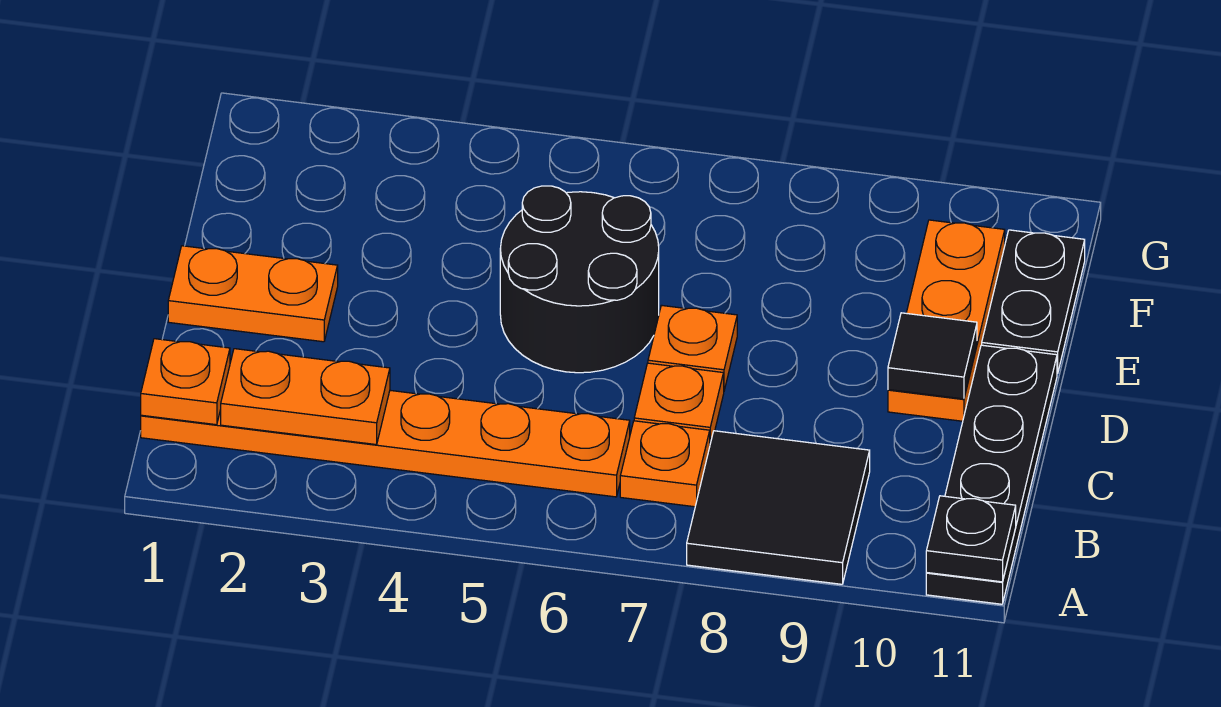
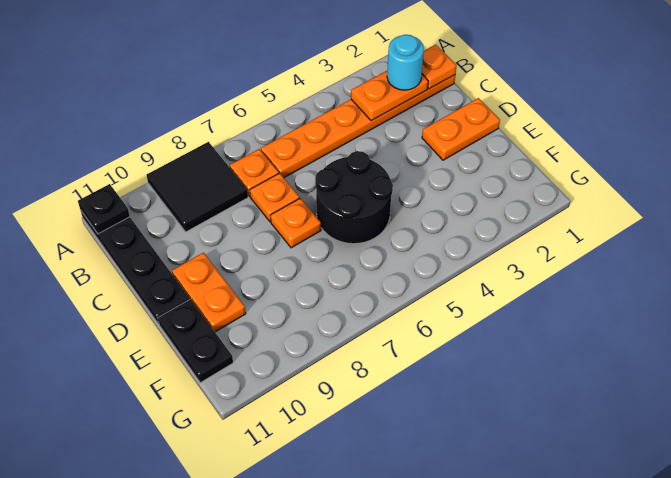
none -> cyan round brick B2 level 3
orange plate D10:F10 level 1 -> orange plate D10:E10 level 1
black tile D10 level 2 -> none

